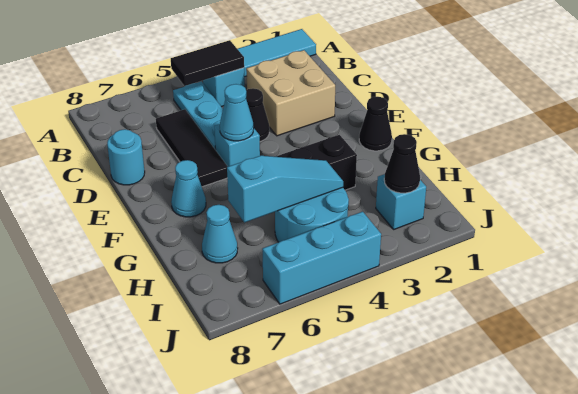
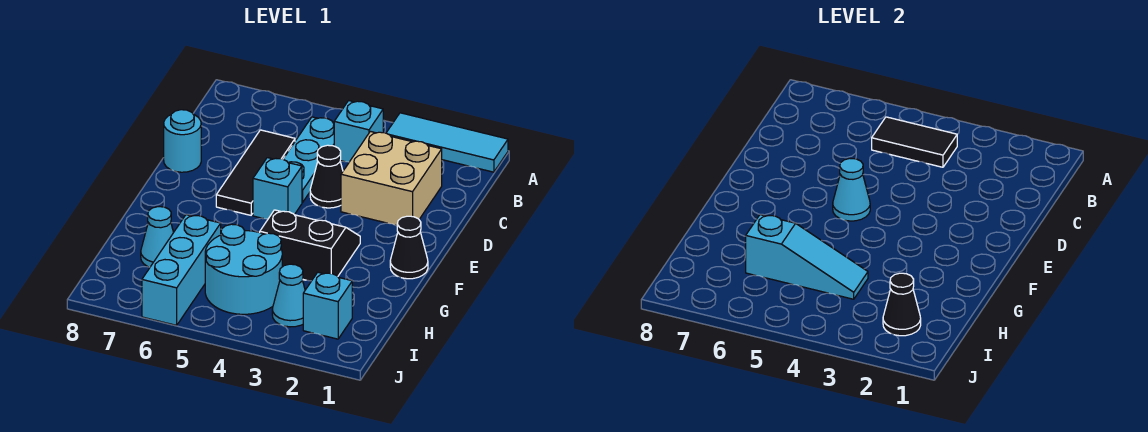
cyan cone F7 level 1 -> cyan cone I3 level 1
cyan brick J4:J6 level 1 -> cyan brick H6:J6 level 1

